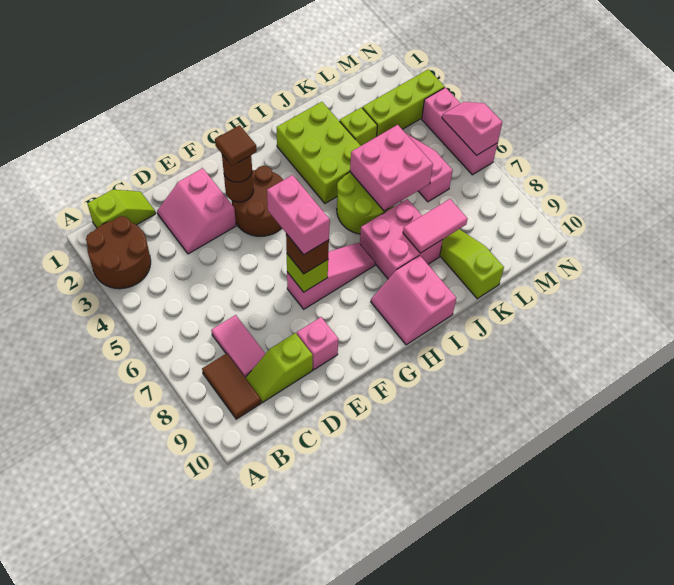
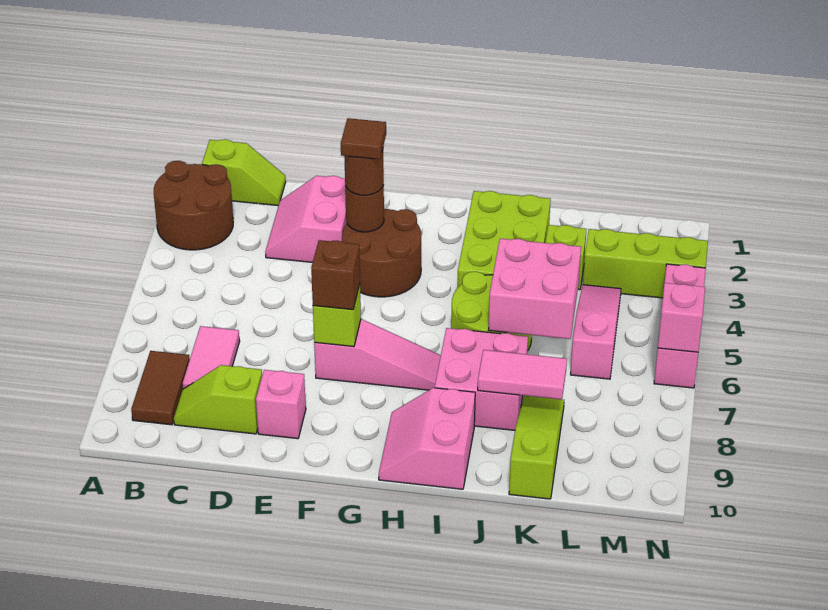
pink brick F6:F7 level 4 -> none

